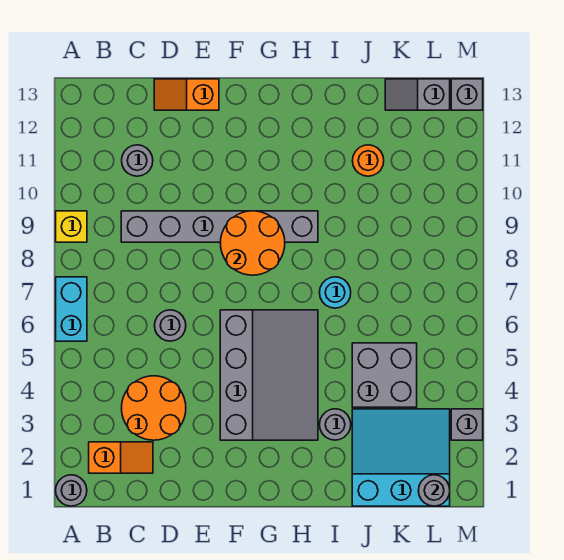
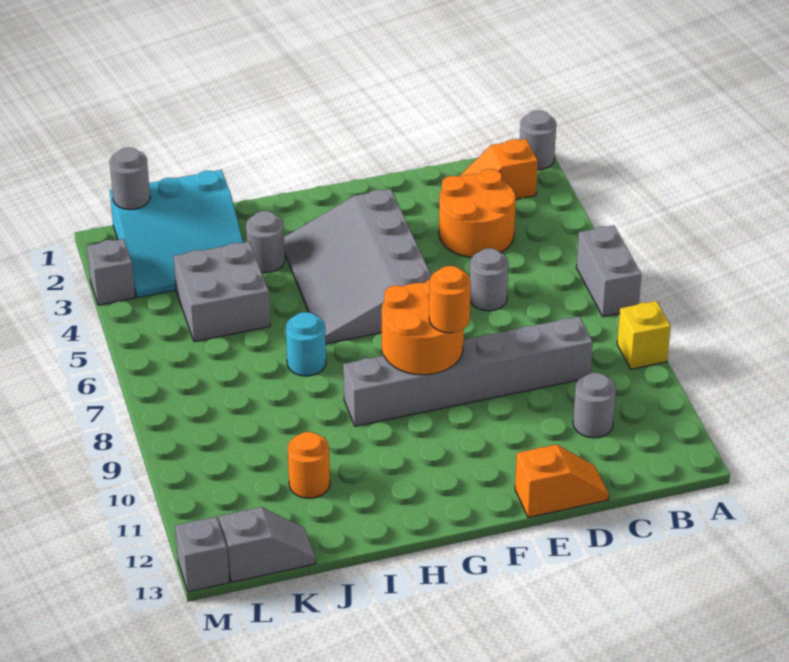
cyan brick A6:A7 level 1 -> grey brick A6:A7 level 1
none -> orange round brick F9 level 3

